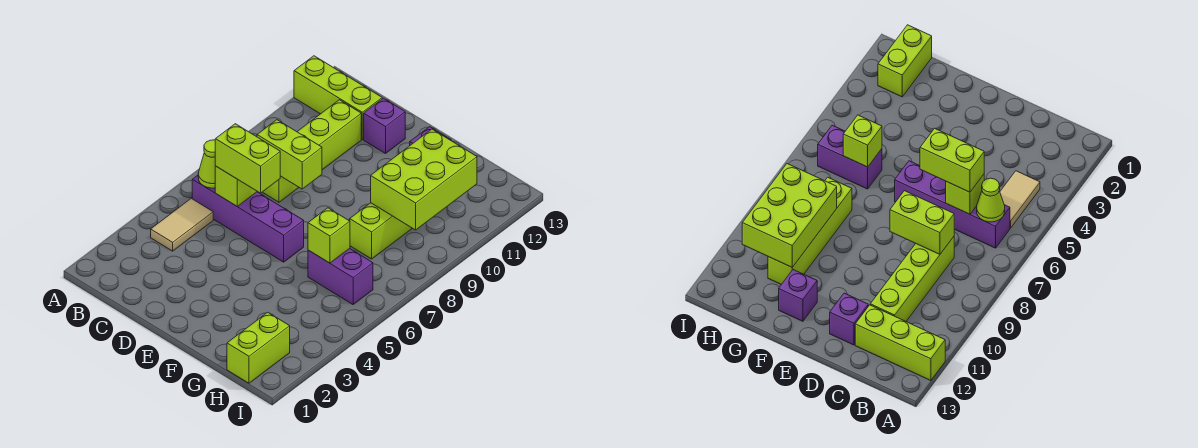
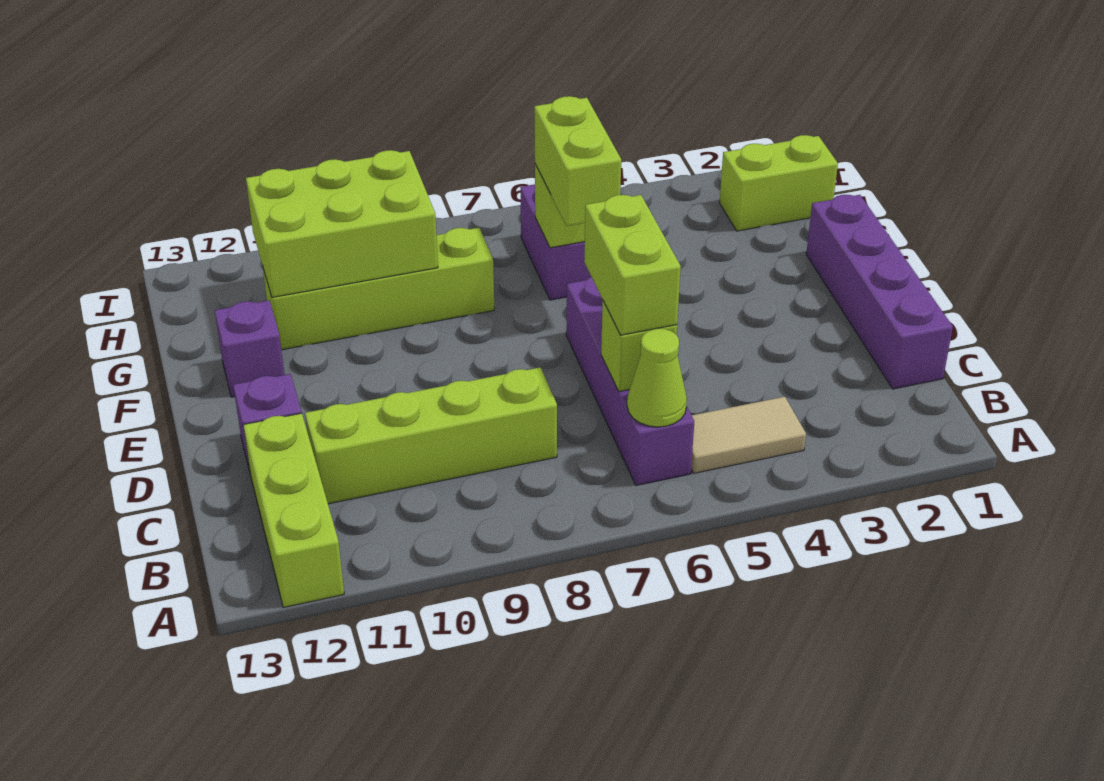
none -> purple brick C1:F1 level 1
lime brick C8:D8 level 2 -> lime brick F6:G6 level 3

